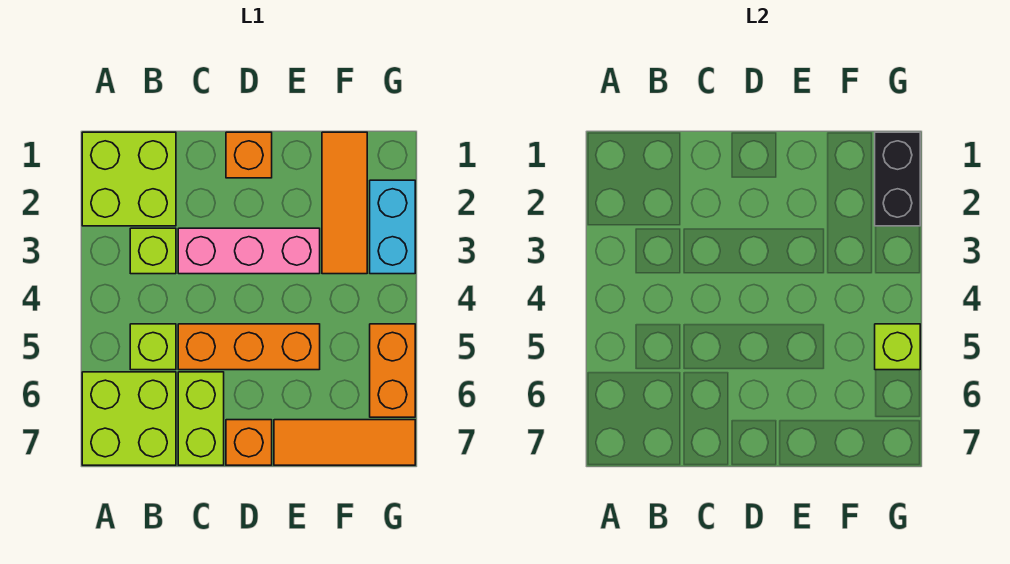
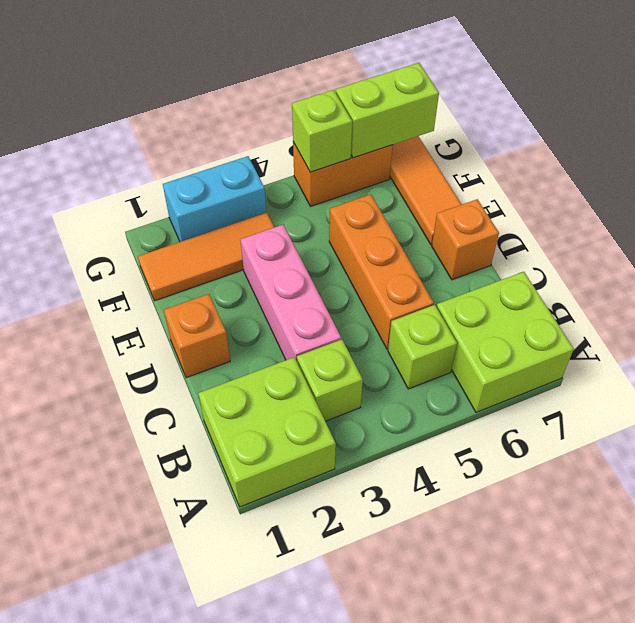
lime brick C6:C7 level 1 -> lime brick G6:G7 level 2
black brick G1:G2 level 2 -> none

